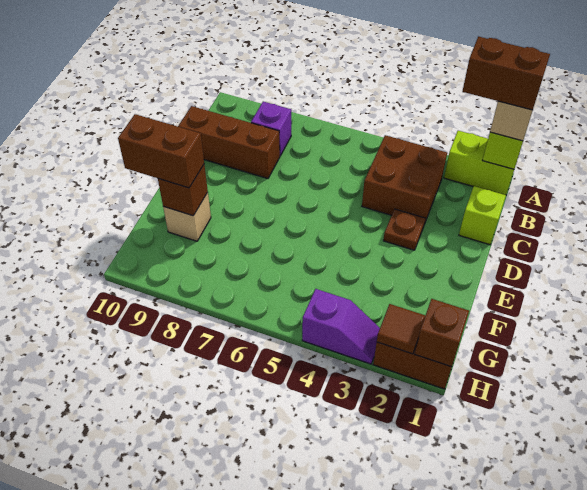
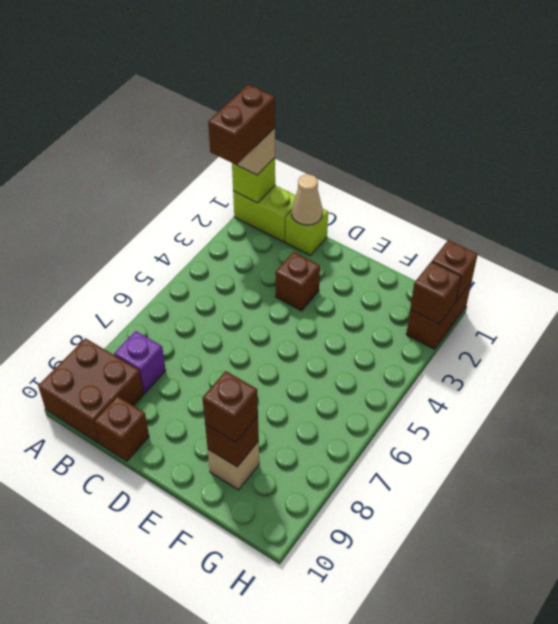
lime brick A1:A2 level 1 -> lime brick A1:B1 level 1
brown brick B3:C4 level 1 -> brown brick A9:B10 level 1
none -> tan cone C1 level 2
brown brick C8:C10 level 1 -> brown brick C10 level 1
brown plate D3 level 1 -> brown brick D3 level 1
brown brick F9:F10 level 3 -> brown brick F9 level 3
brown tile H2 level 2 -> brown brick H2 level 2
purple slope H3:H4 level 1 top 4 -> none

